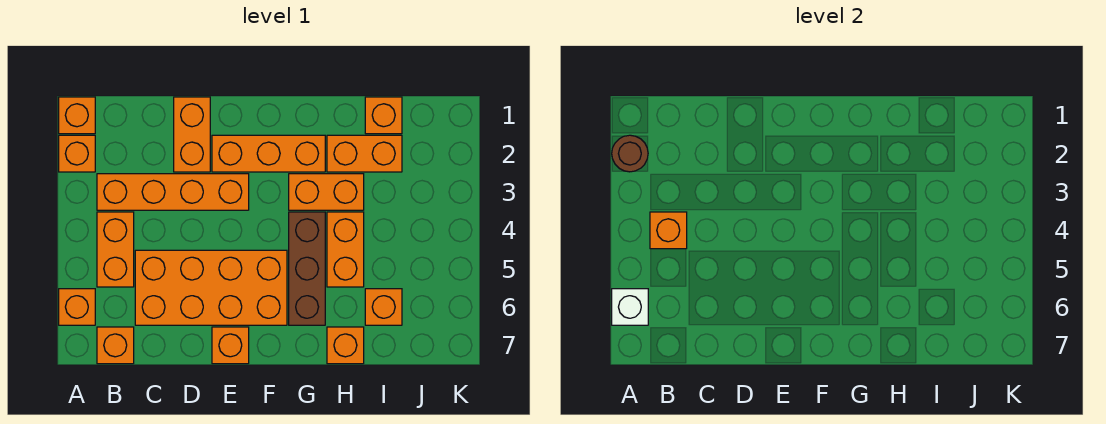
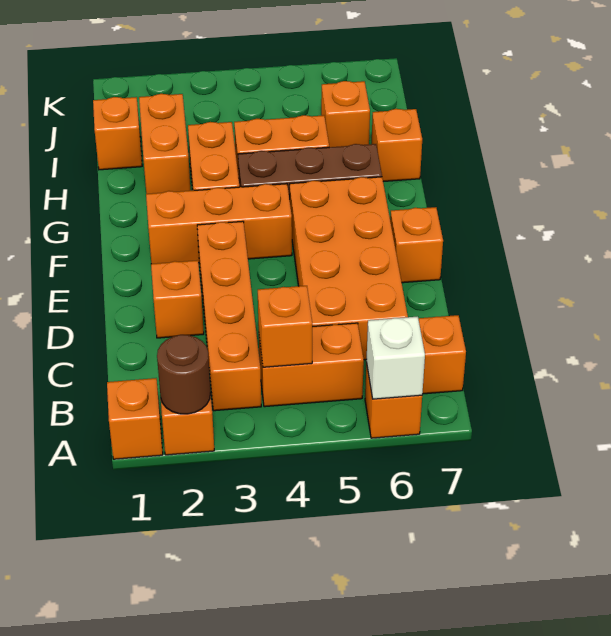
orange brick D1:D2 level 1 -> orange brick D2 level 1
orange brick E2:G2 level 1 -> orange brick F2:F4 level 1

